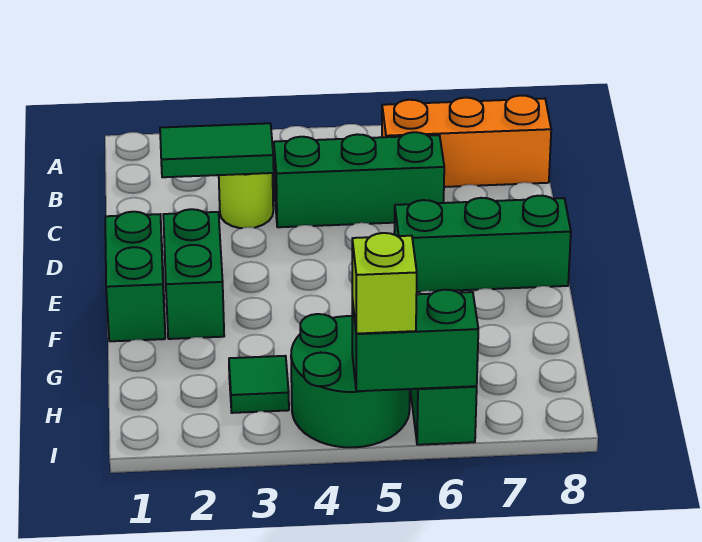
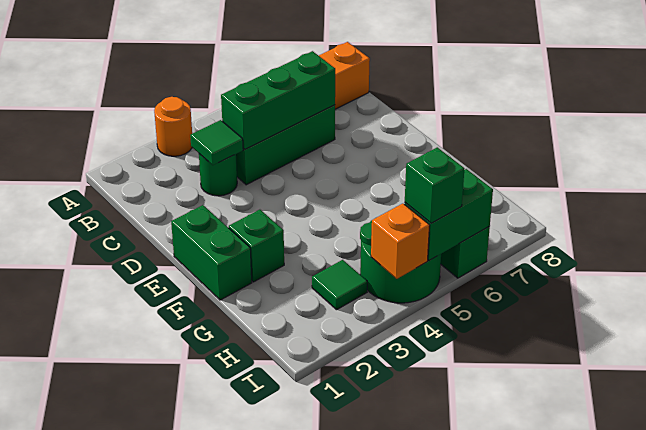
none -> orange round brick A3 level 1
green tile C2:C3 level 2 -> green tile C3 level 2
lime round brick C3 level 1 -> green round brick C3 level 1
green brick E2:F2 level 1 -> green brick F2 level 1
green brick E6:E8 level 1 -> green brick C4:C6 level 2
none -> orange brick I4 level 2
lime brick I5 level 3 -> green brick I5 level 3

